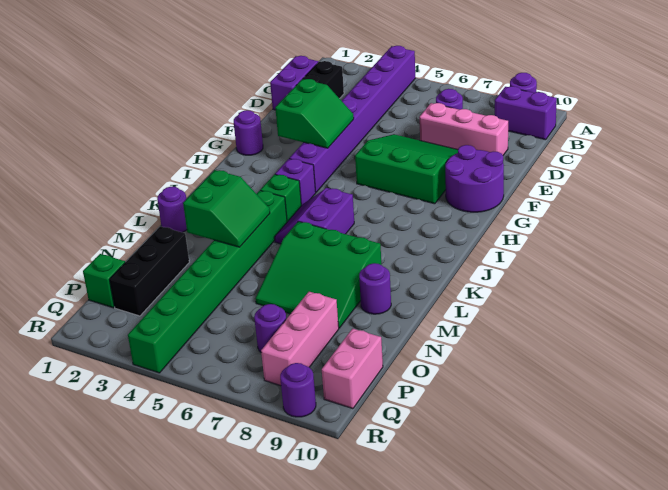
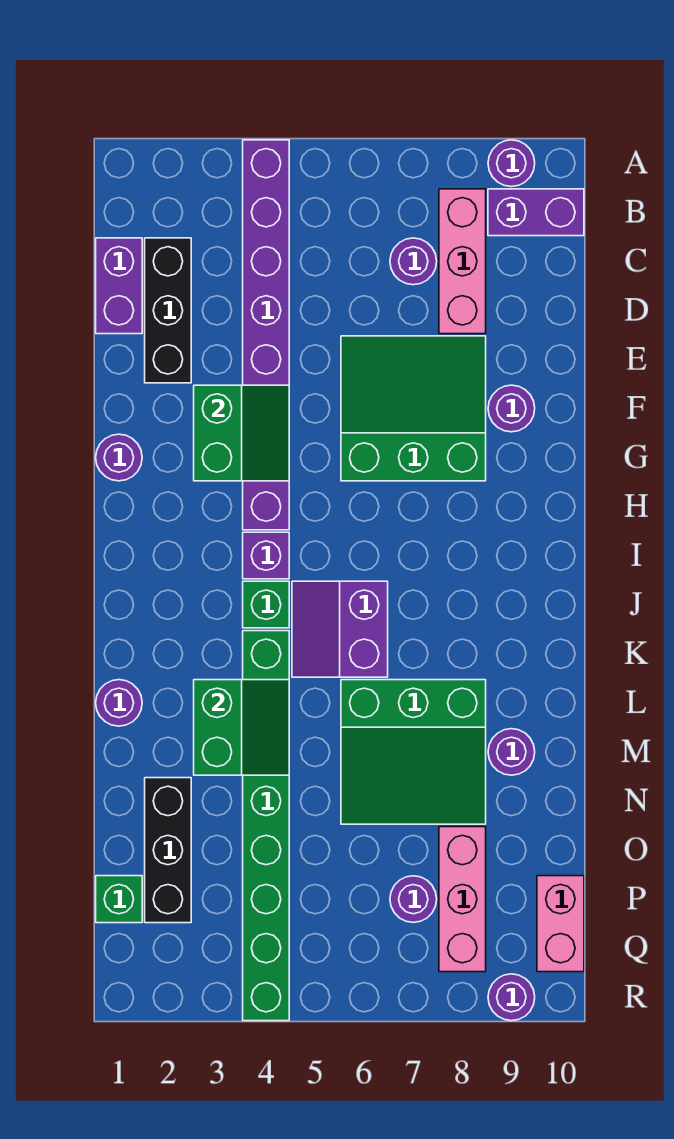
pink brick D7:D9 level 1 -> pink brick B8:D8 level 1
purple round brick F9:G10 level 1 -> purple round brick F9 level 1

